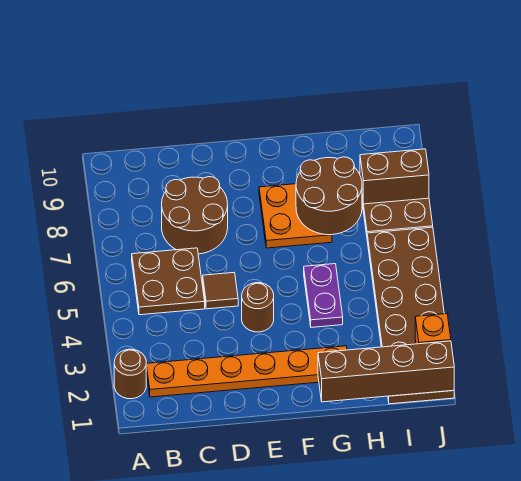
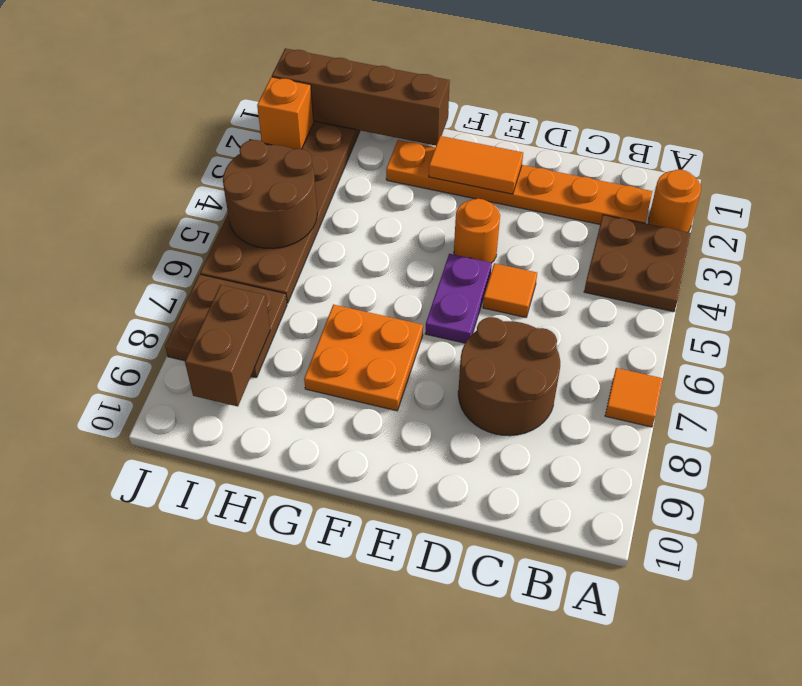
brown round brick A2 level 1 -> orange round brick A2 level 1
none -> orange tile A7 level 1
brown plate B5:C6 level 1 -> brown plate A3:B4 level 1
brown tile D5 level 1 -> orange tile D5 level 1
none -> orange tile E2:F2 level 2
brown round brick E4 level 1 -> orange round brick E4 level 1
purple plate G4:G5 level 1 -> purple plate E5:E6 level 1
brown round brick G7:H8 level 2 -> brown round brick I4:J5 level 2
brown brick I8:J8 level 2 -> brown brick I8:I9 level 2

